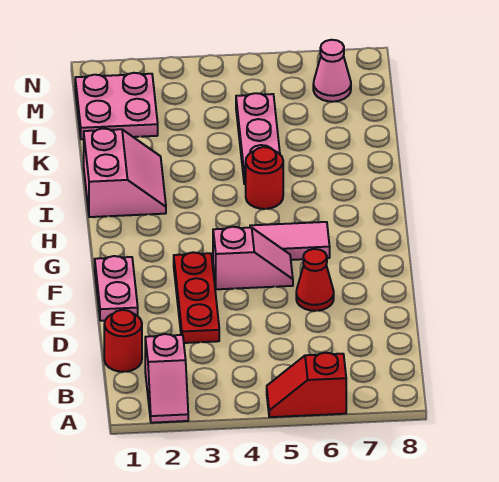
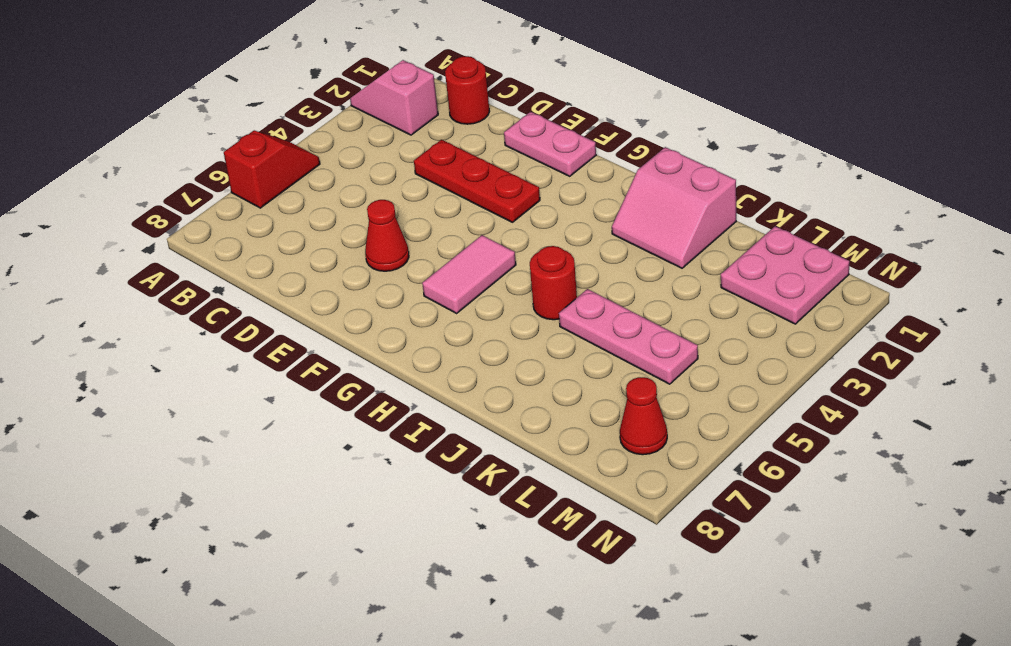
pink slope F4:F5 level 1 top 4 -> none
pink cone M7 level 1 -> red cone M7 level 1

